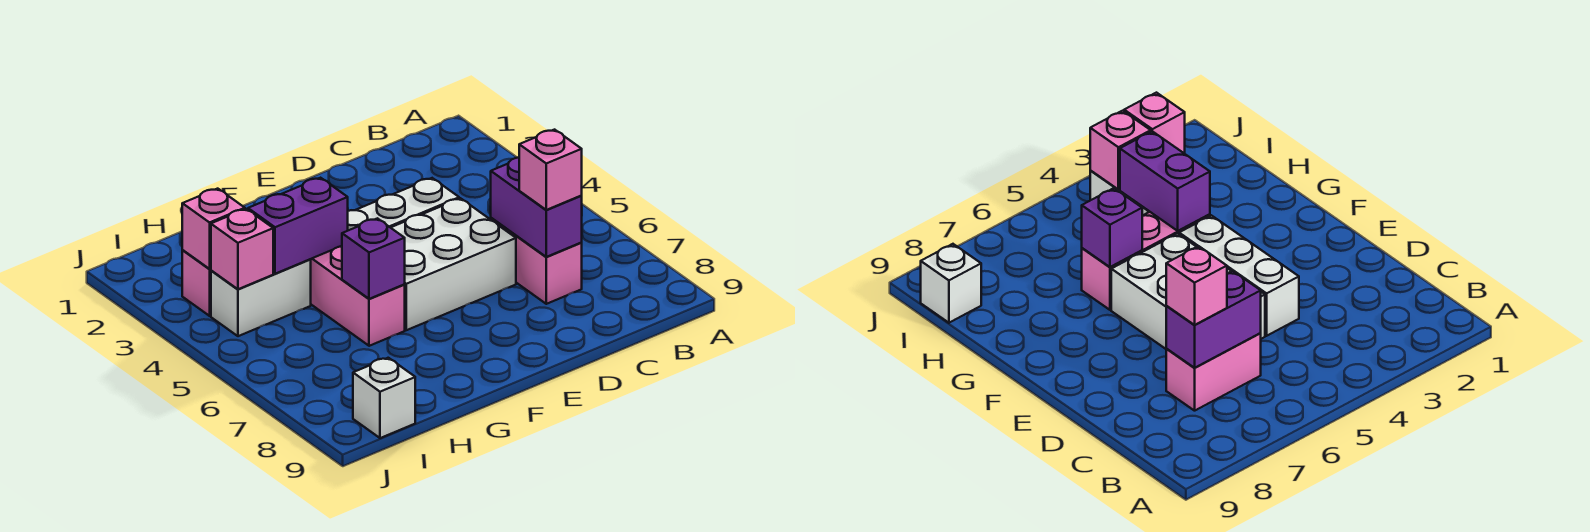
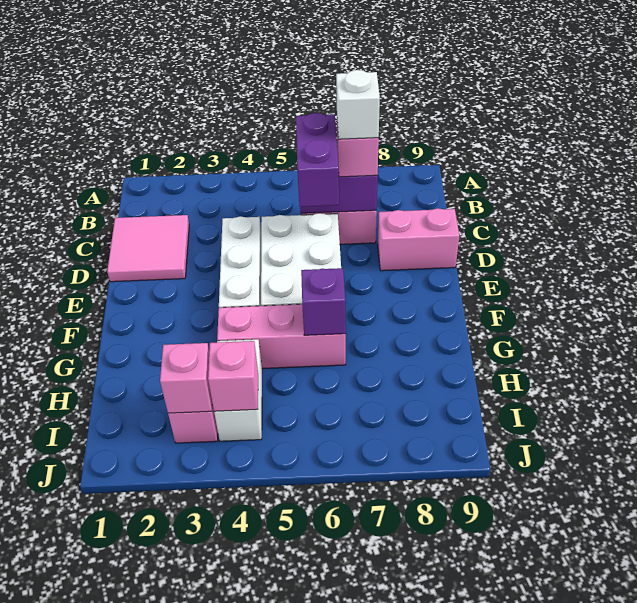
none -> pink tile C1:D2 level 1
none -> pink brick D8:D9 level 1
purple brick G4:H4 level 2 -> purple brick C6:D6 level 3
white brick I9 level 1 -> white brick C7 level 4

